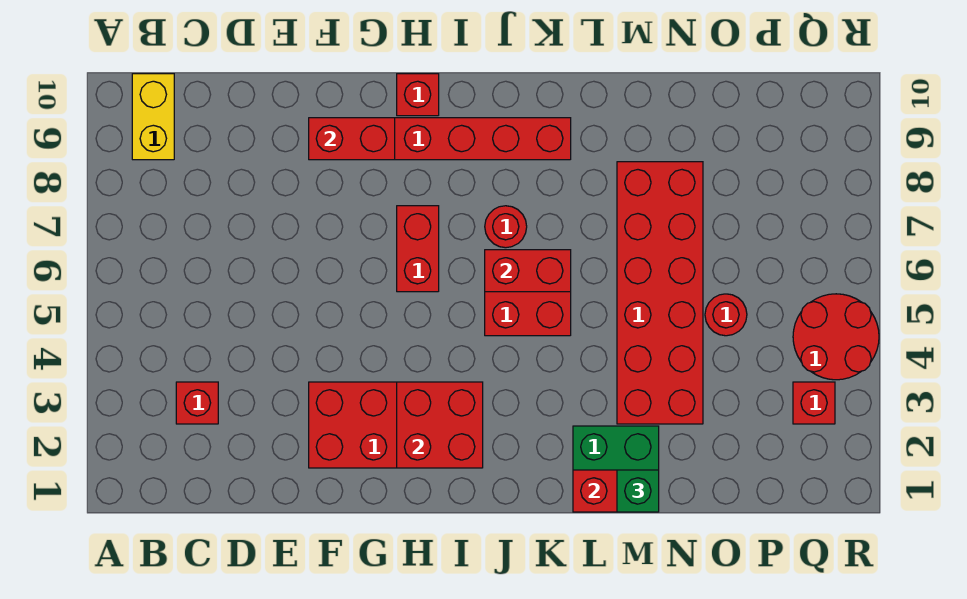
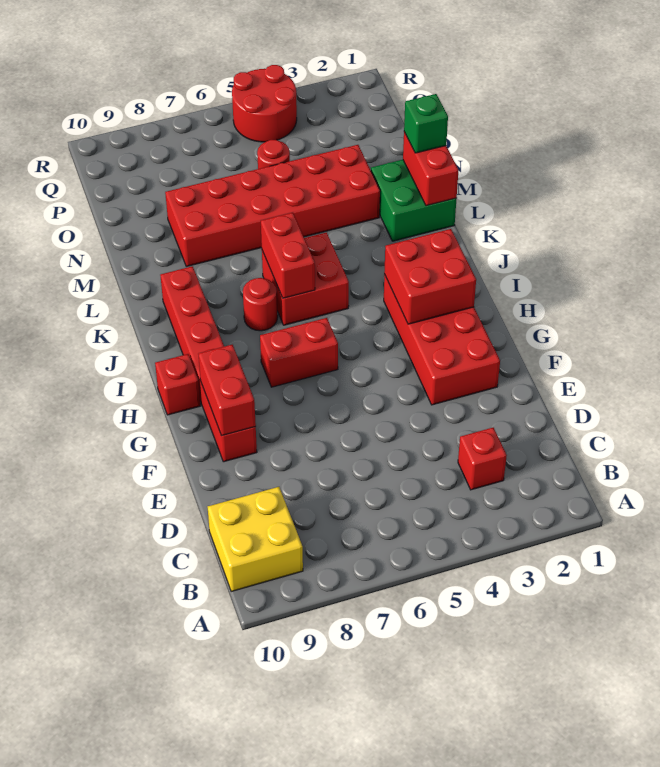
yellow brick B9:B10 level 1 -> yellow brick B9:C10 level 1
red brick Q3 level 1 -> none

